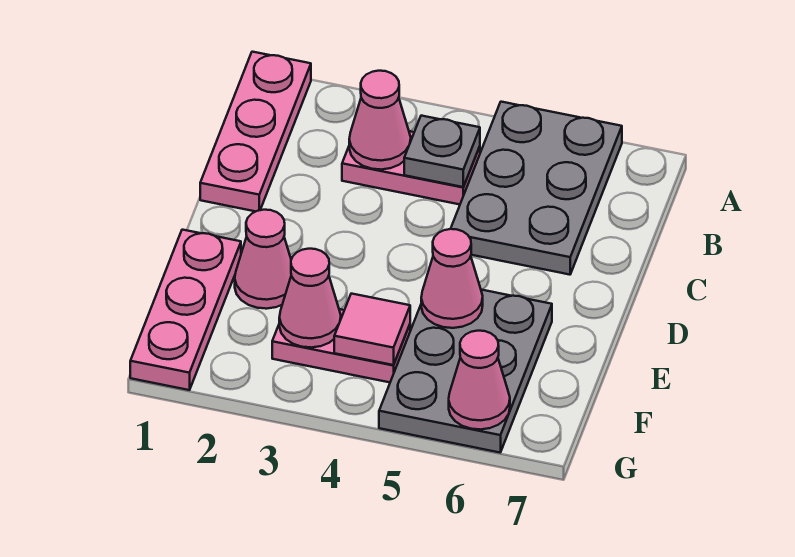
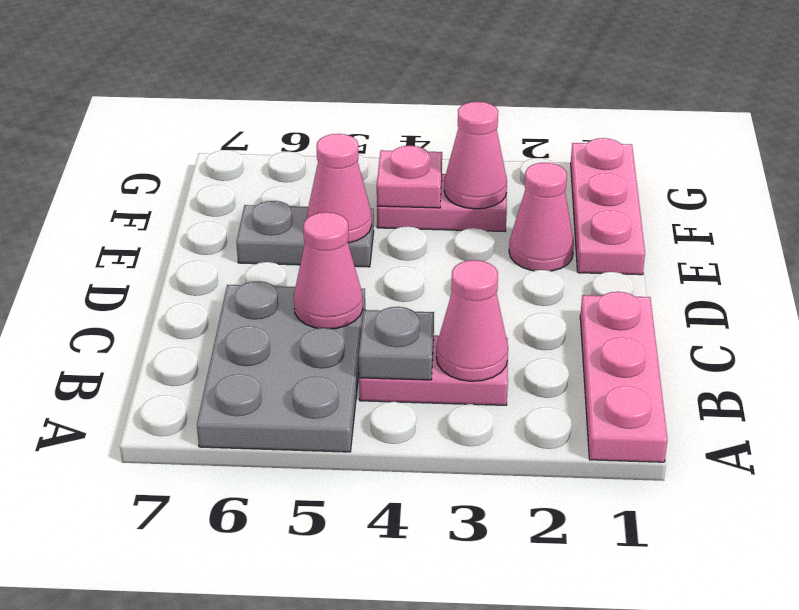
grey plate E5:G6 level 1 -> grey plate E5:E6 level 1
pink tile F4 level 2 -> pink plate F4 level 2
pink cone G6 level 2 -> pink cone C5 level 2

